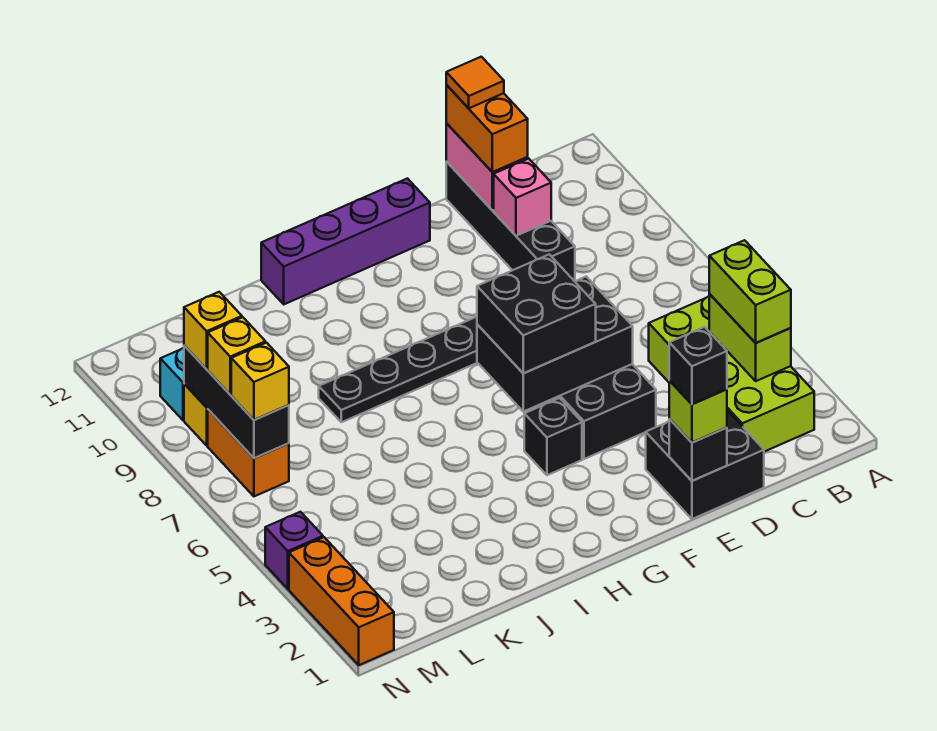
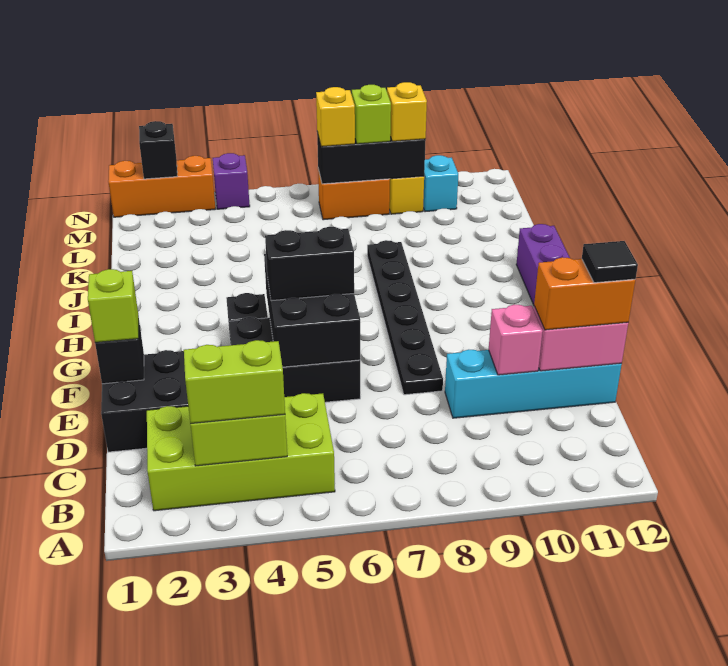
black brick D9:D12 level 1 -> cyan brick D9:D12 level 1
orange tile D12 level 4 -> black tile D12 level 4
black brick E1 level 4 -> black brick N2 level 2
black brick F5:G6 level 3 -> black brick F5:F6 level 3
yellow brick M8 level 3 -> lime brick M8 level 3

